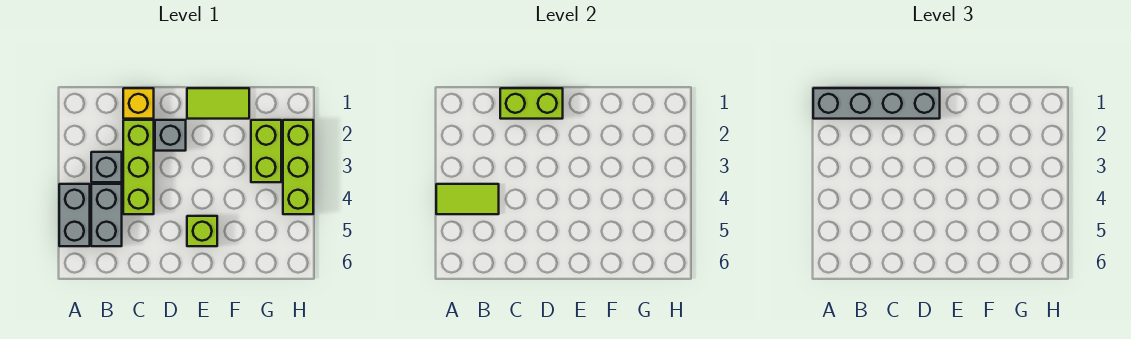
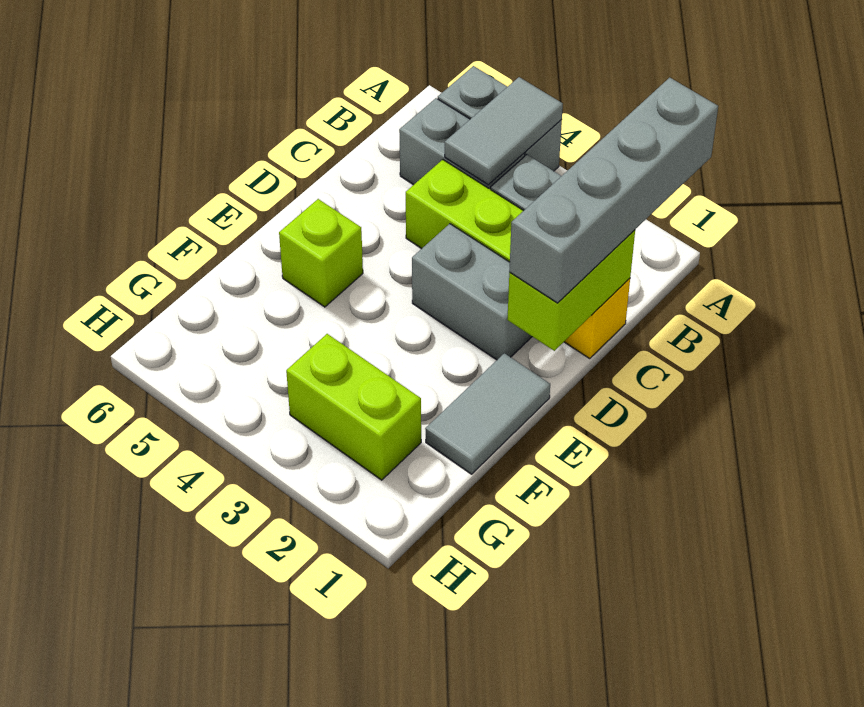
lime tile A4:B4 level 2 -> grey tile A4:B4 level 2
grey brick D2 level 1 -> grey brick D2:D3 level 1
lime tile E1:F1 level 1 -> grey tile E1:F1 level 1
lime brick H2:H4 level 1 -> none

